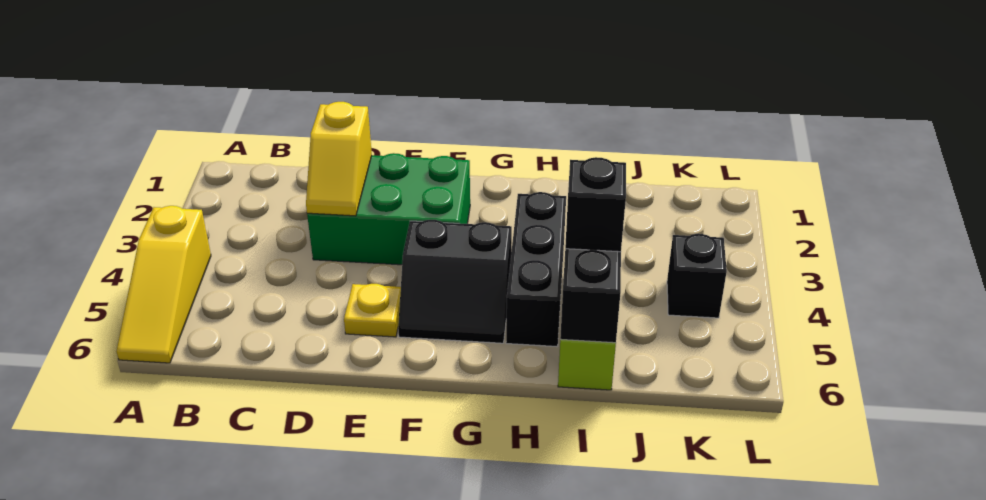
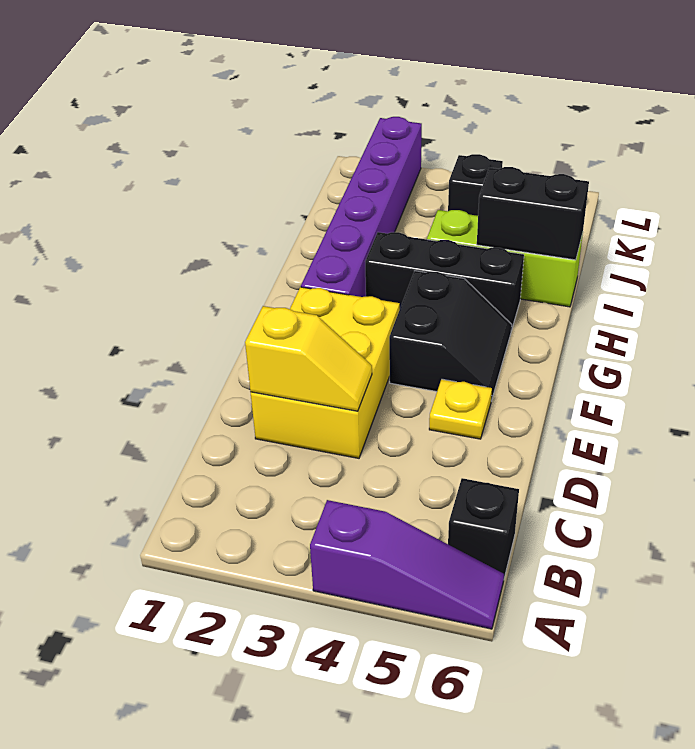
yellow slope A4:A6 level 1 top 4 -> purple slope A4:A6 level 1 top 4
green brick D2:F3 level 1 -> yellow brick D2:F3 level 1
none -> purple brick G2:L2 level 1
black brick I5 level 3 -> black brick B6 level 1

